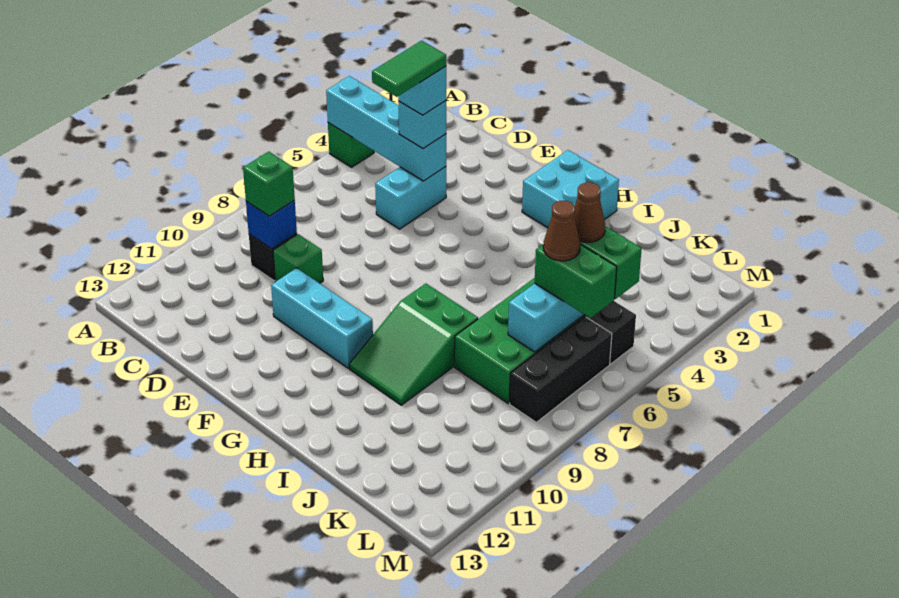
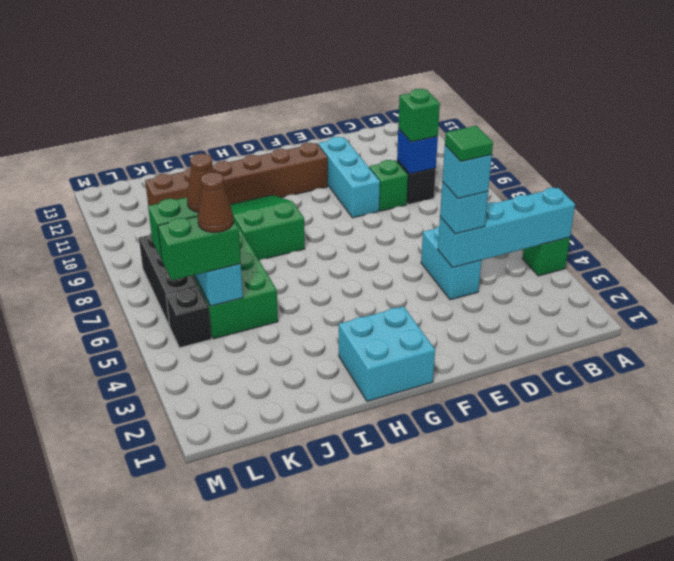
green tile D4:D5 level 5 -> green tile D4 level 5
cyan brick E10:G10 level 1 -> cyan brick E9:E11 level 1
none -> brown brick F11:K11 level 1

